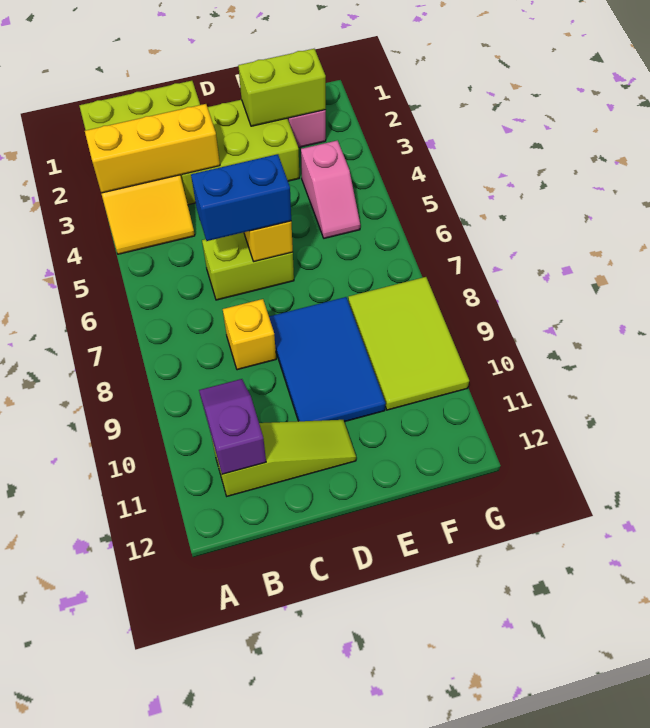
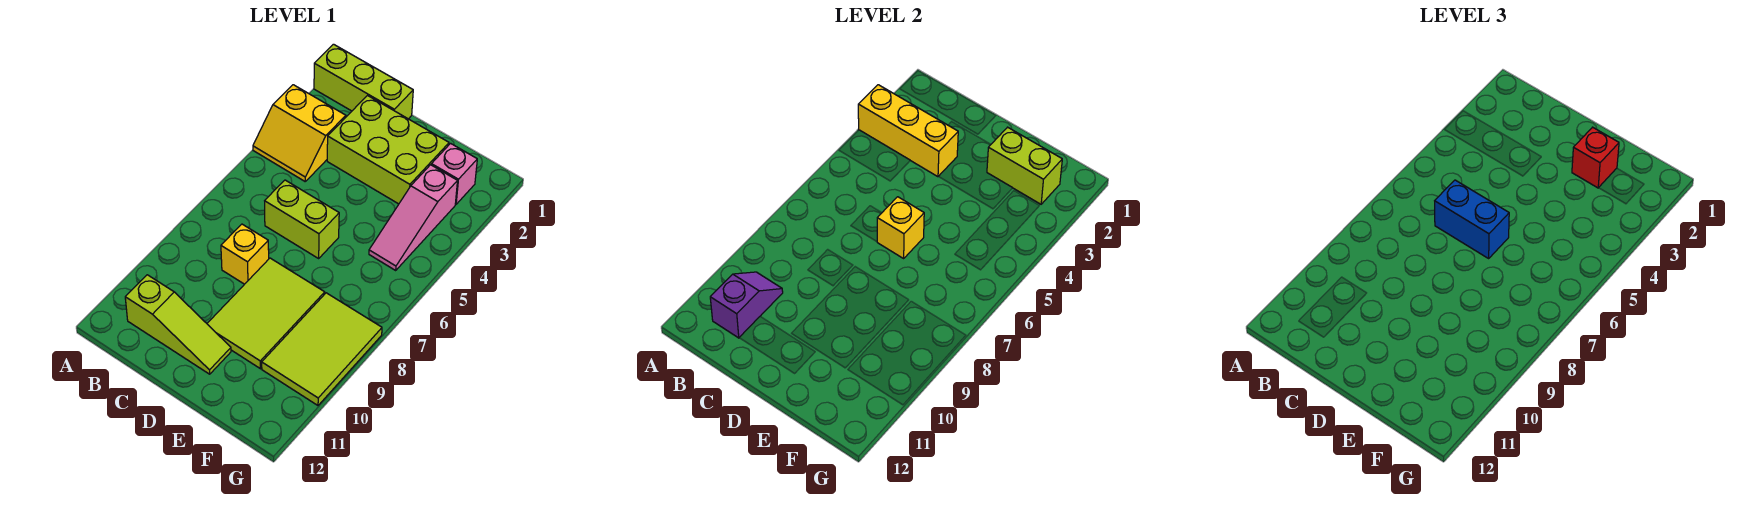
blue tile D8:E10 level 1 -> lime tile D8:E10 level 1
none -> red brick E2 level 3
pink slope F4:F5 level 1 top 4 -> pink slope F3:F5 level 1 top 3

